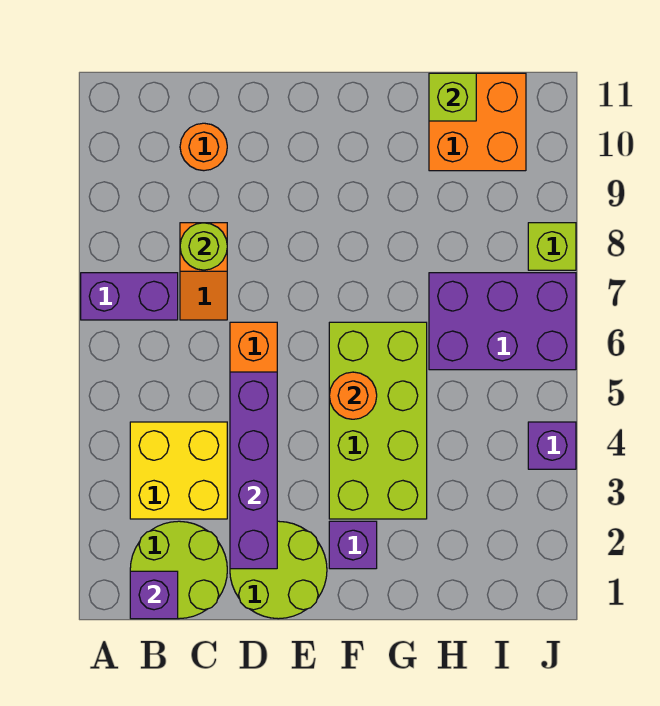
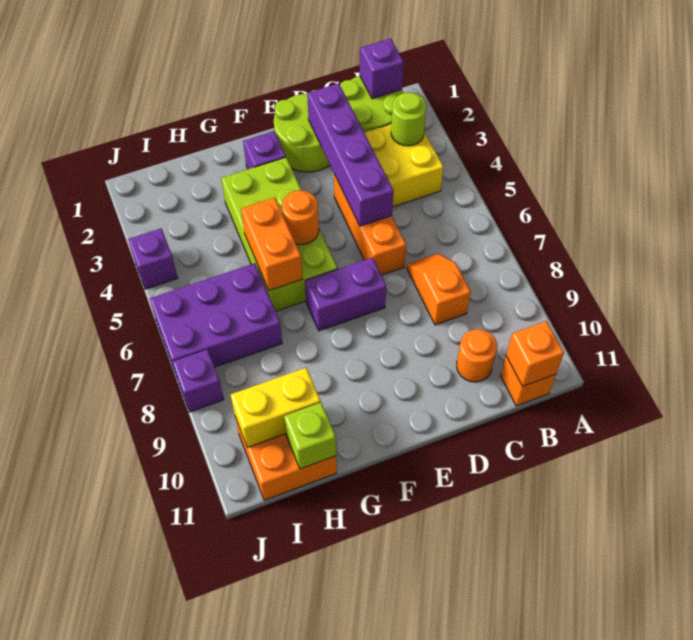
purple brick A7:B7 level 1 -> purple brick E7:F7 level 1
none -> orange brick B11 level 1
none -> orange brick B11 level 2
lime round brick C8 level 2 -> lime round brick B3 level 2
none -> orange brick G5:G6 level 2
none -> yellow brick H10:I10 level 2
lime brick J8 level 1 -> purple brick J8 level 1

